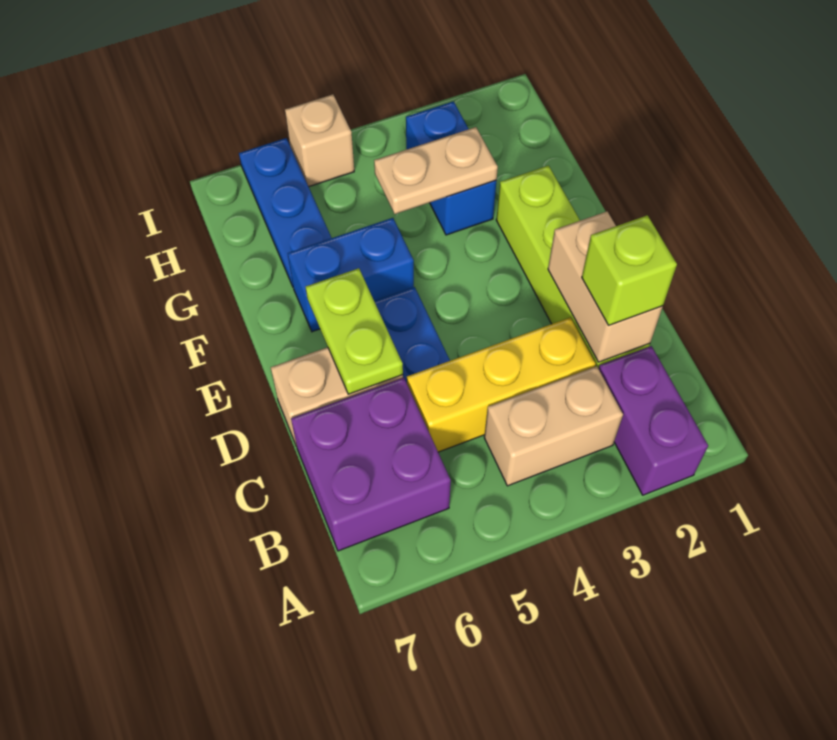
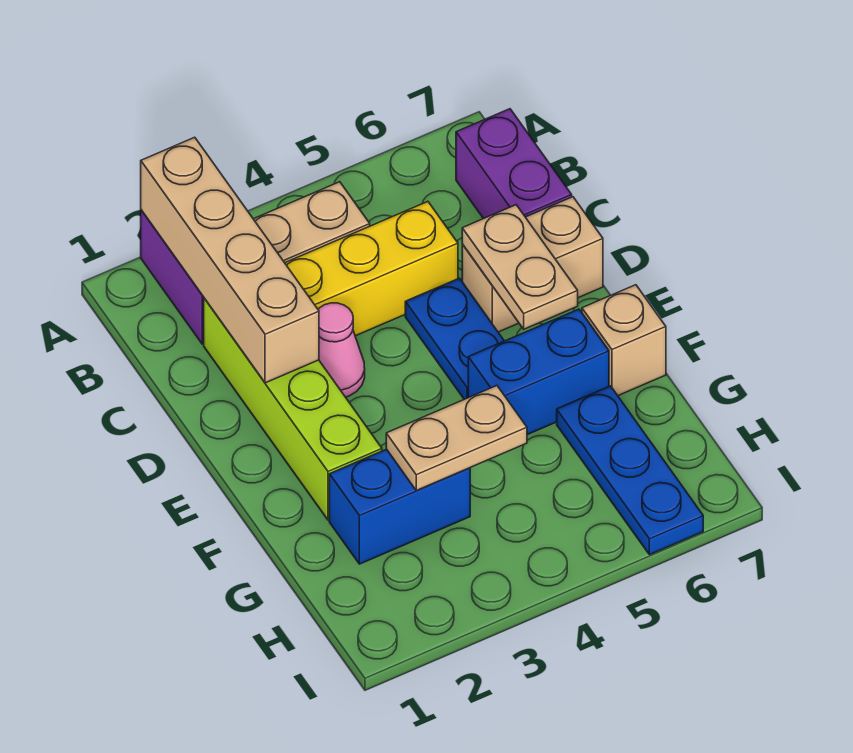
purple brick B6:C7 level 1 -> purple brick B7:C7 level 1
tan brick C2:D2 level 2 -> tan brick A2:D2 level 2
lime brick C2 level 3 -> none
none -> pink cone D3 level 1
lime plate D6:E6 level 2 -> tan plate D6:E6 level 2
blue brick G3:H3 level 1 -> blue brick G2:G3 level 1
tan brick I5 level 1 -> tan brick F7 level 1

